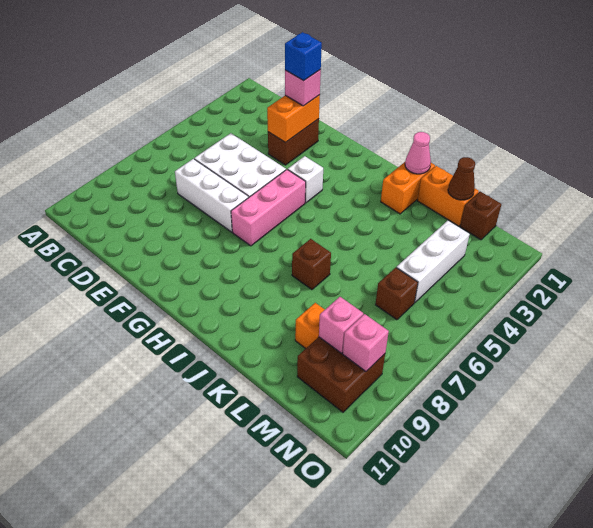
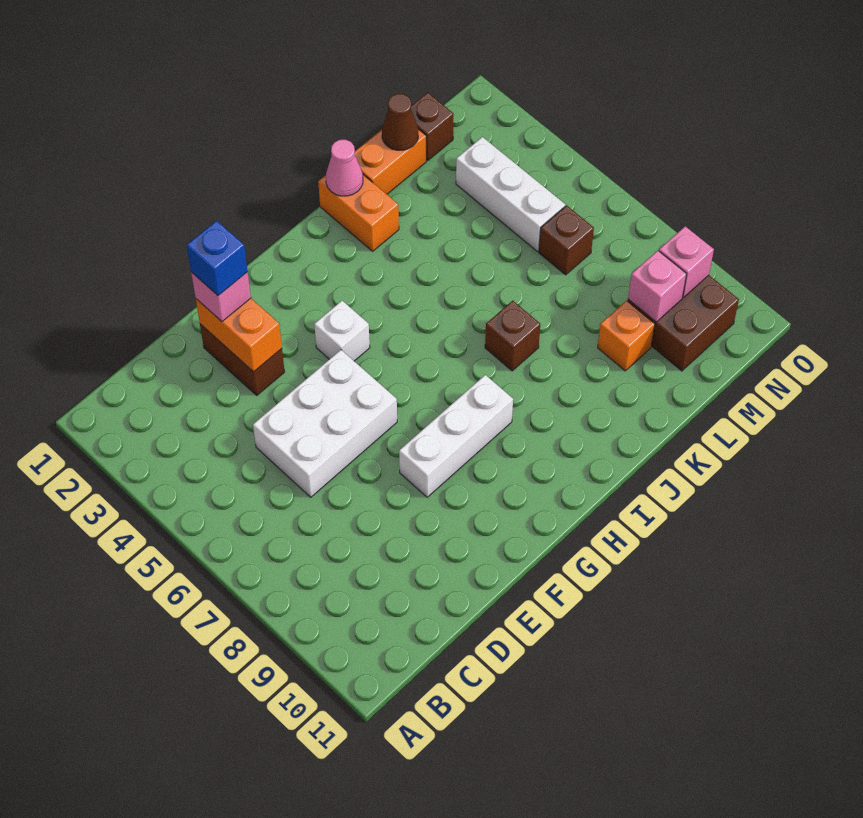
white brick D7:F7 level 1 -> white brick F8:H8 level 1
pink brick G5:G7 level 1 -> none

